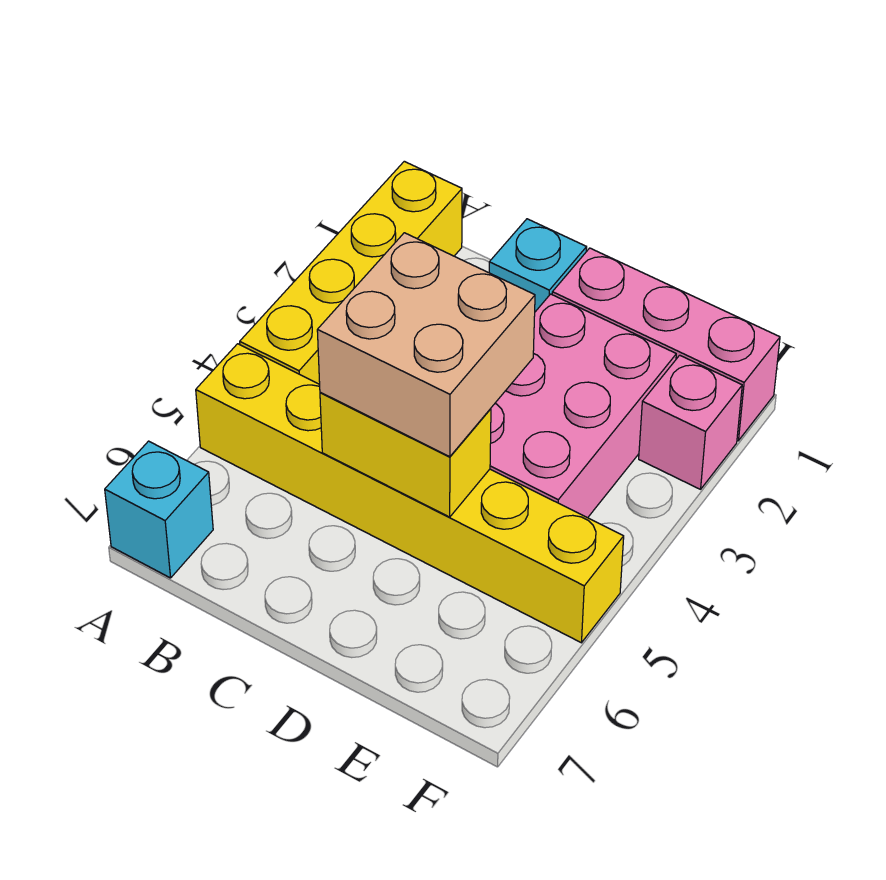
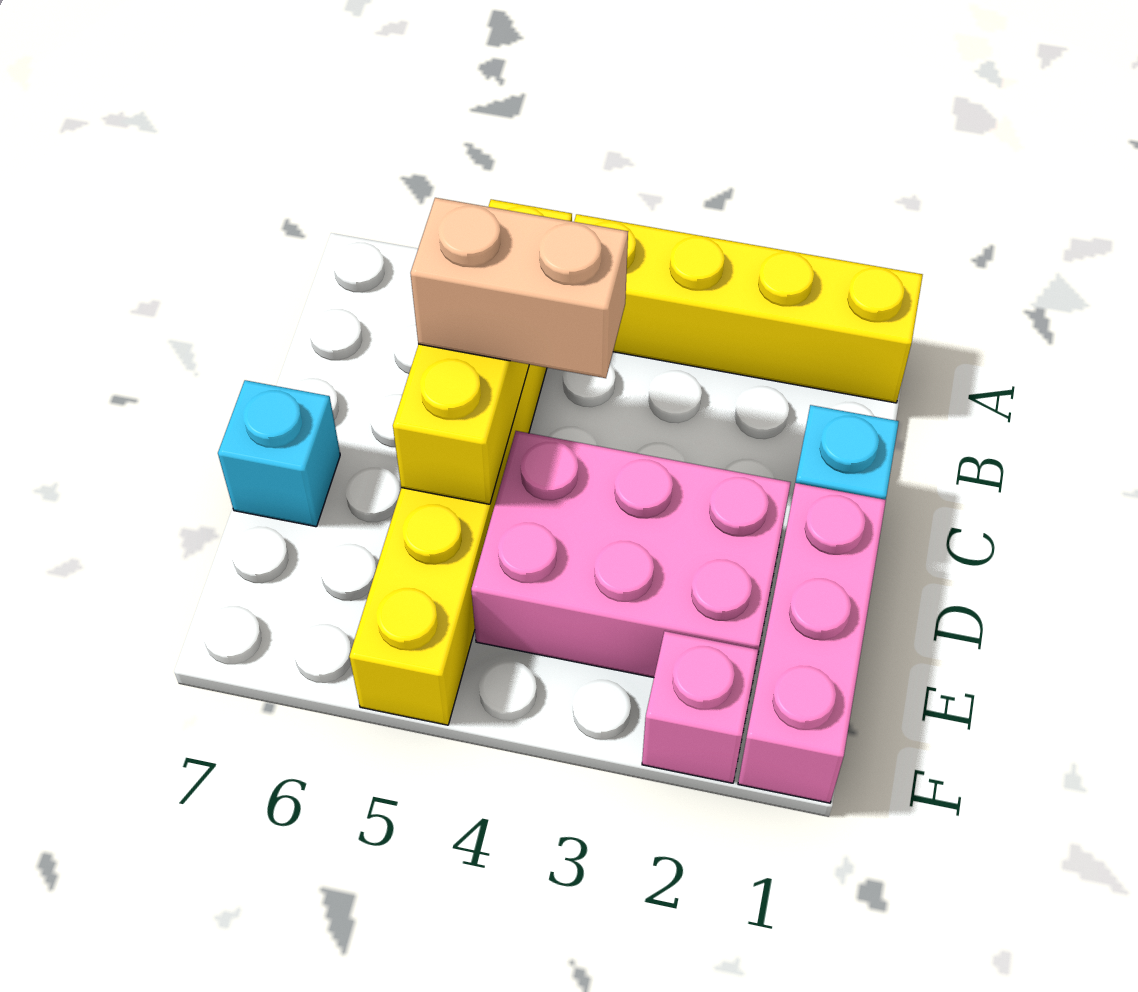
cyan brick A7 level 1 -> cyan brick D7 level 1
tan brick C4:D5 level 3 -> tan brick C4:C5 level 3

